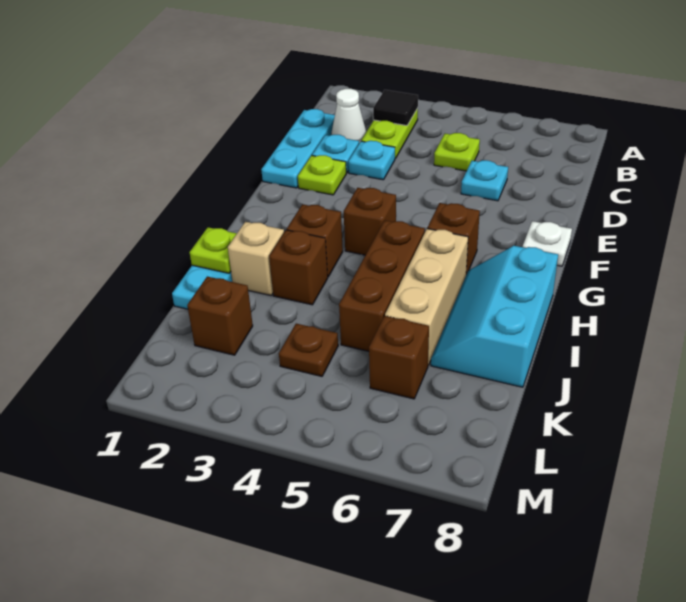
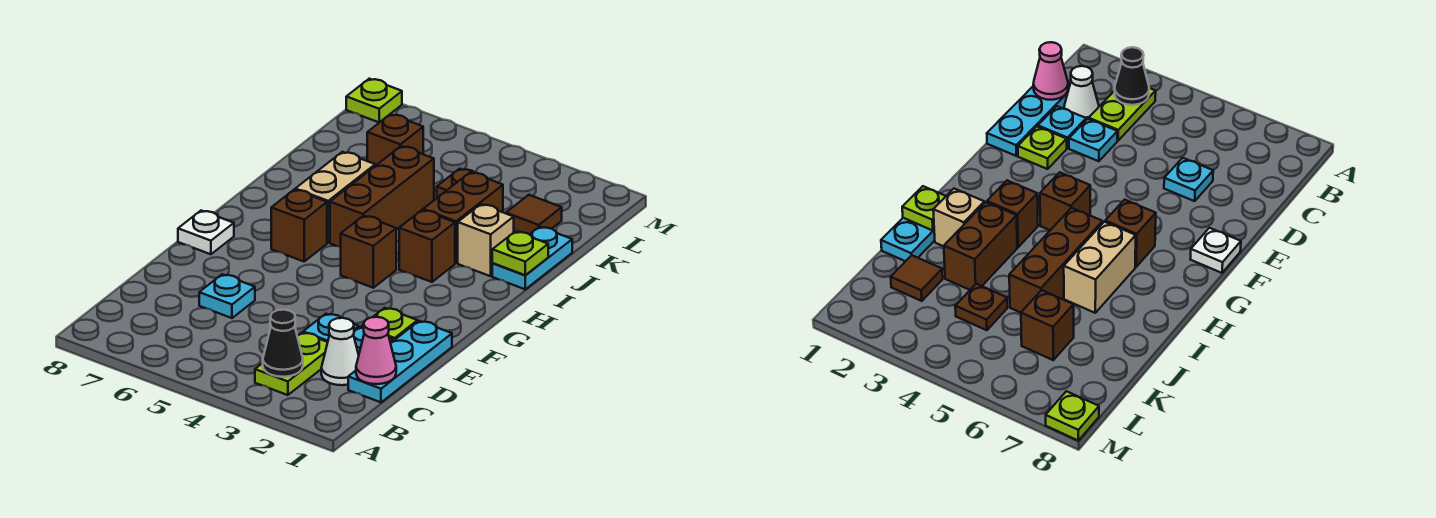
black tile B3 level 2 -> black cone B3 level 2
none -> pink cone C1 level 2
lime plate C5 level 1 -> lime plate M8 level 1
tan brick H6:J6 level 1 -> tan brick H6:I6 level 1
cyan slope H7:J8 level 1 top 8 -> none
brown brick I3 level 1 -> brown brick I3:J3 level 1
brown brick K2 level 1 -> brown tile K2 level 1

